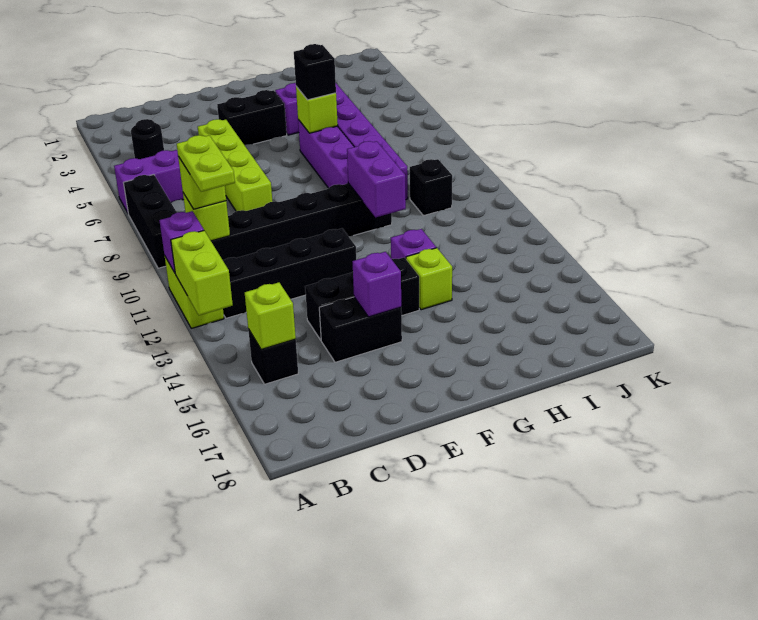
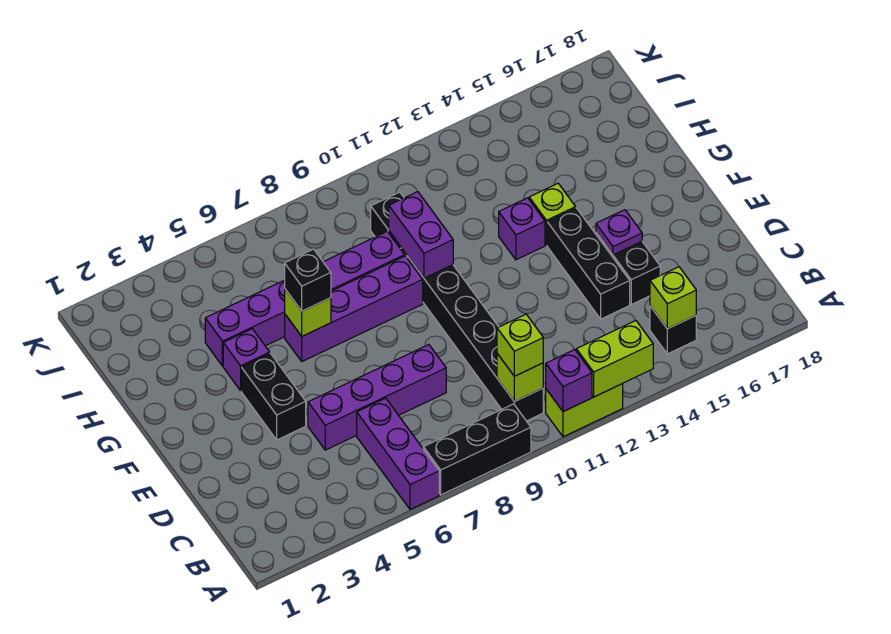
black round brick B4 level 1 -> none
lime plate B10:B11 level 4 -> none
black brick B12:E12 level 1 -> none
lime brick D5:D8 level 1 -> purple brick D5:D8 level 1
purple brick E15 level 2 -> purple plate E15 level 2
purple brick G10:G11 level 2 -> purple brick G10:H10 level 2

